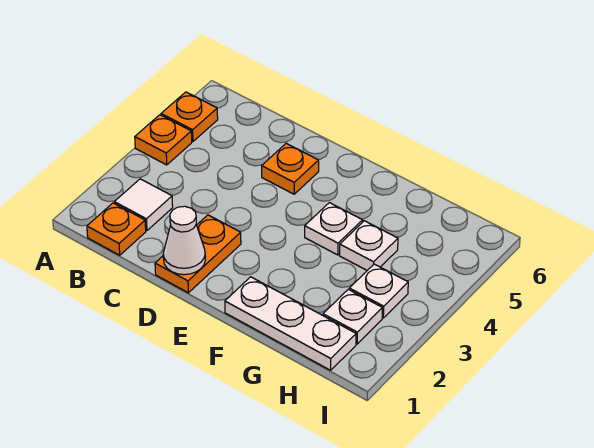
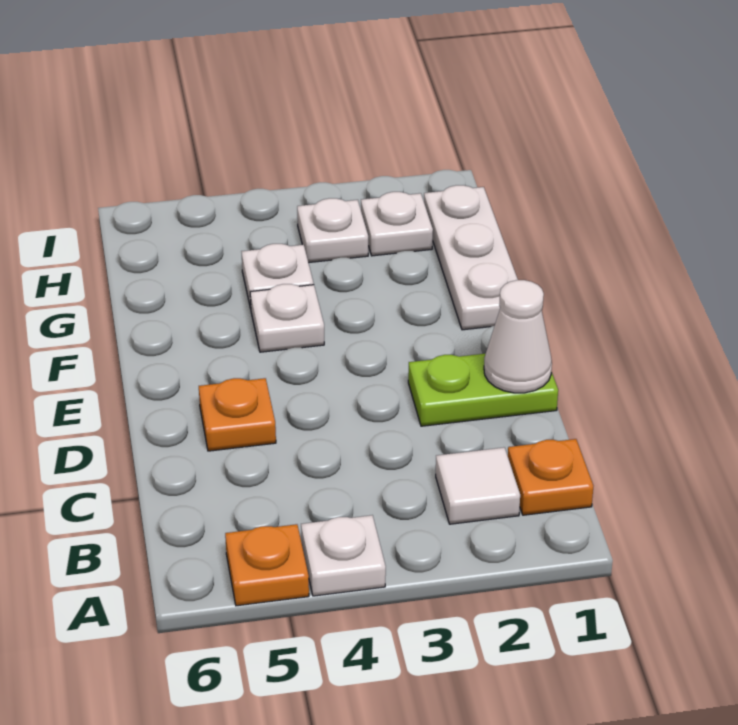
orange plate A4 level 1 -> white plate A4 level 1
orange plate D1:D2 level 1 -> lime plate D1:D2 level 1

